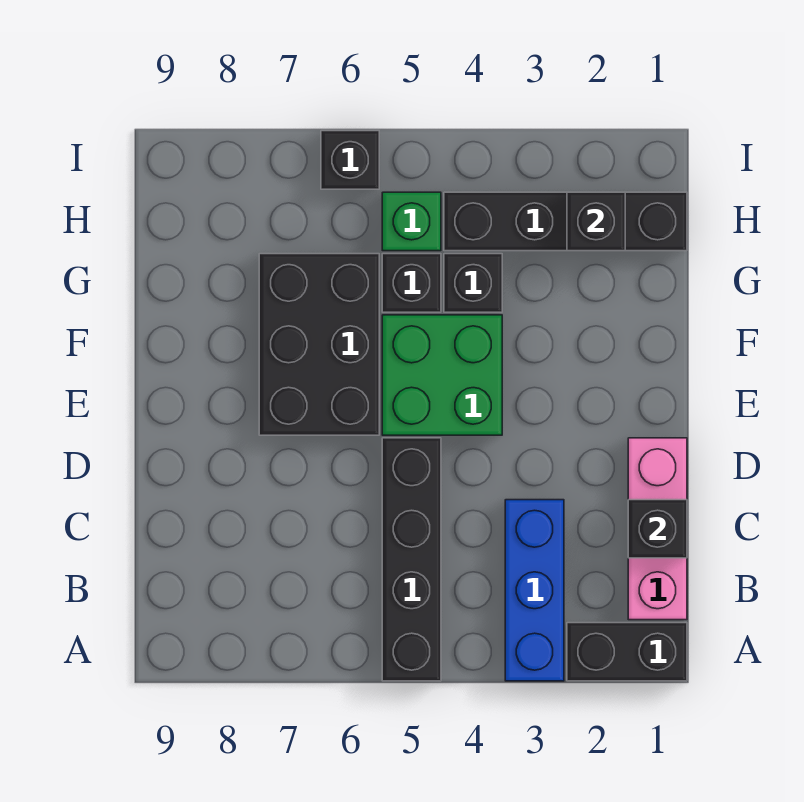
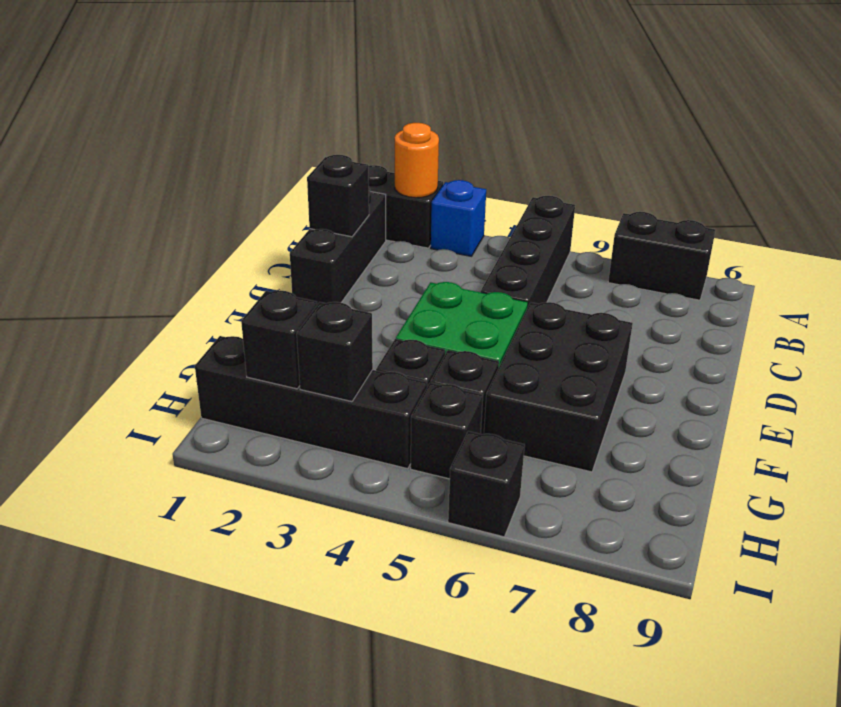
none -> orange round brick A2 level 2
blue brick A3:C3 level 1 -> blue brick A3 level 1
none -> black brick A7:A8 level 1
pink brick B1:D1 level 1 -> black brick B1:D1 level 1
none -> black brick H3 level 2
green brick H5 level 1 -> black brick H5 level 1

